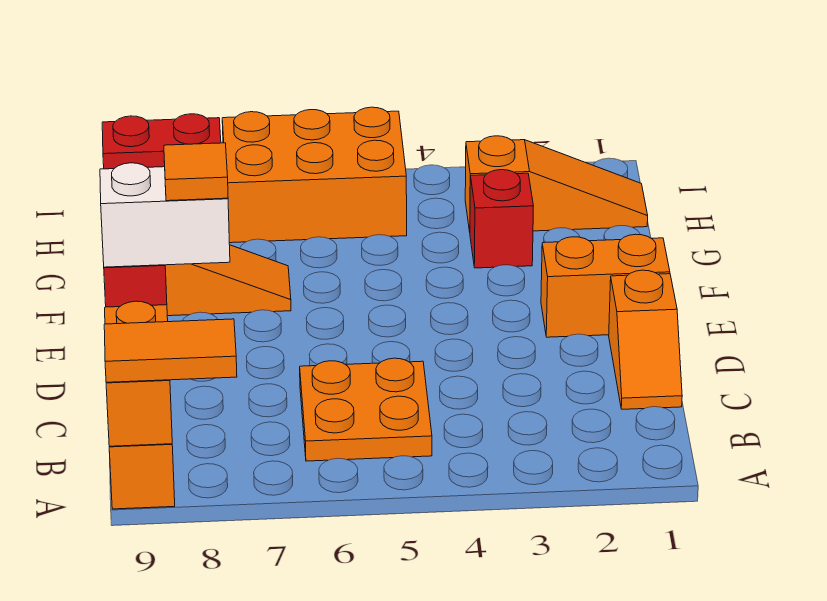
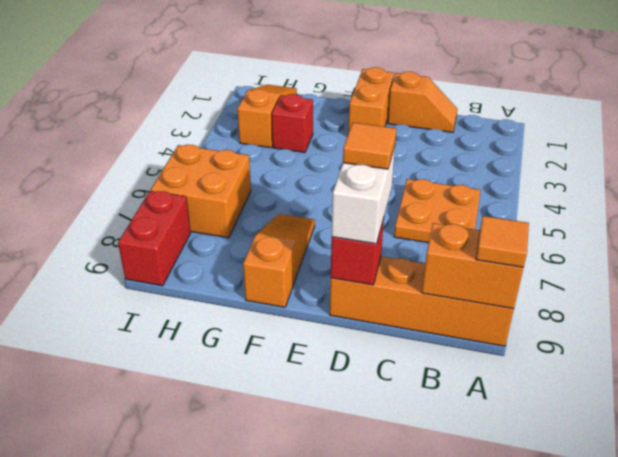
orange tile A8:A9 level 3 -> orange tile A9 level 3
orange brick H5:I7 level 1 -> orange brick H6:I7 level 1

